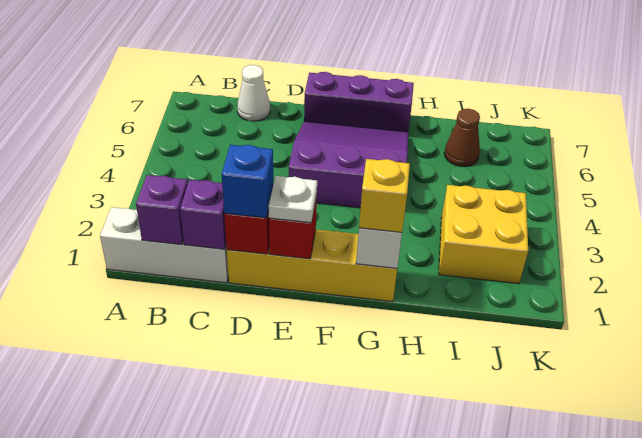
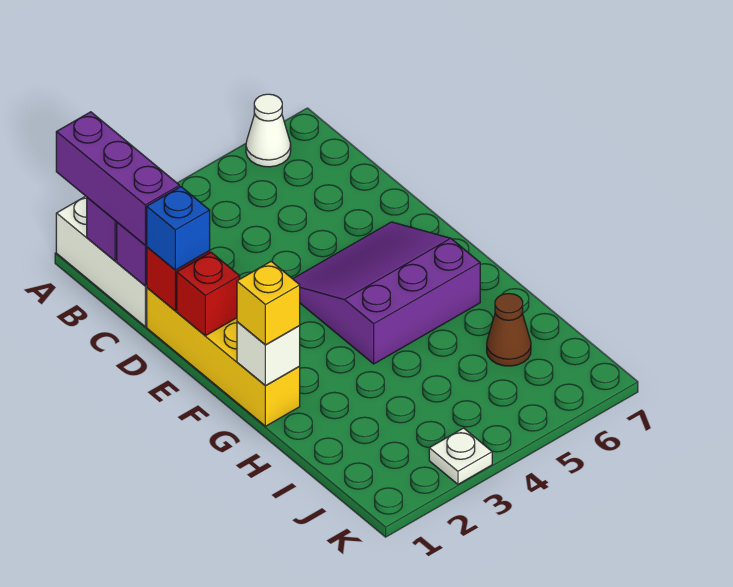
white cone C7 level 1 -> white cone A6 level 1
white plate E1 level 3 -> white plate K3 level 1
purple slope E4:G6 level 1 top 4 -> purple slope E4:G6 level 1 top G
purple brick E7:G7 level 1 -> purple brick A1:C1 level 3
yellow brick I2:J3 level 1 -> none

